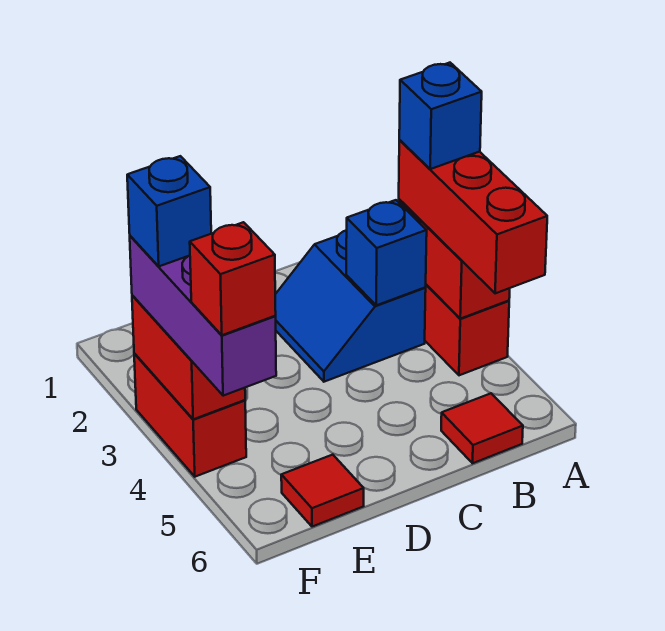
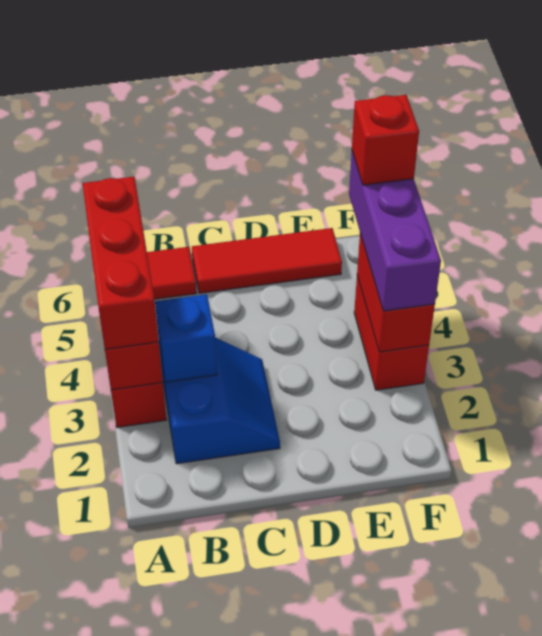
blue brick A3 level 4 -> none
red tile E6 level 1 -> red tile C6:E6 level 1
blue brick F3 level 4 -> none

